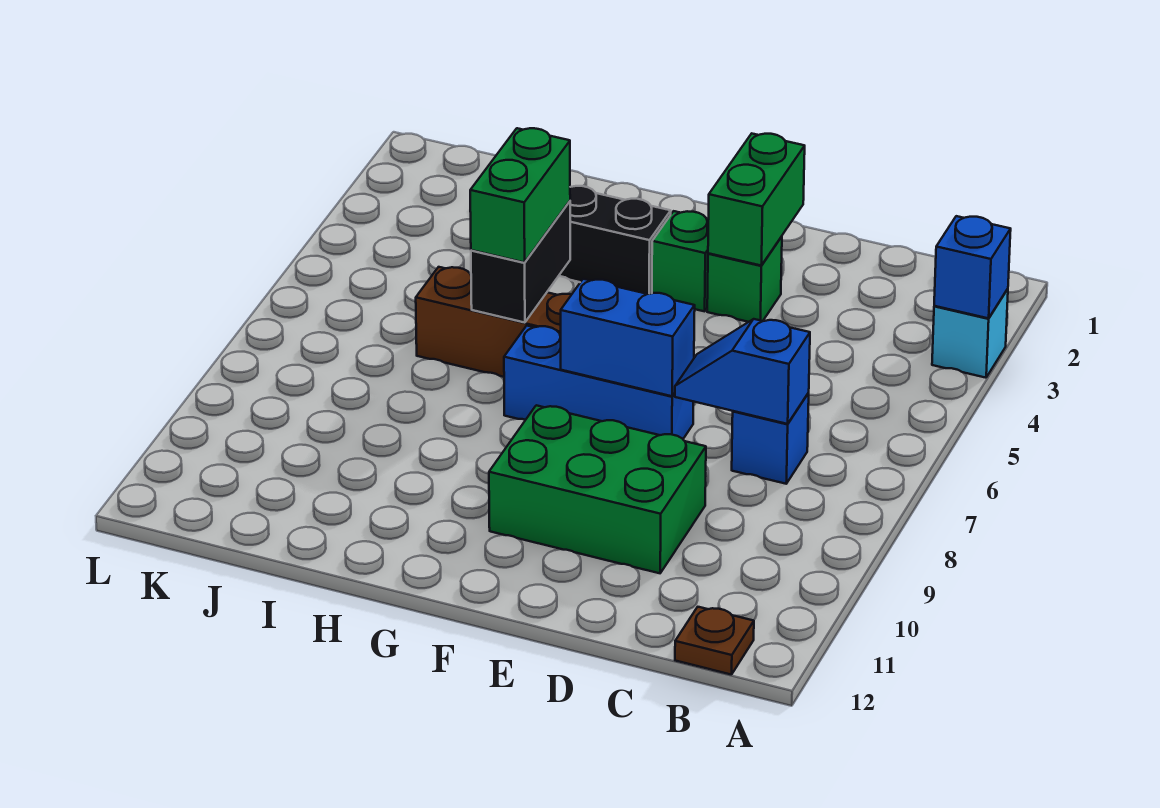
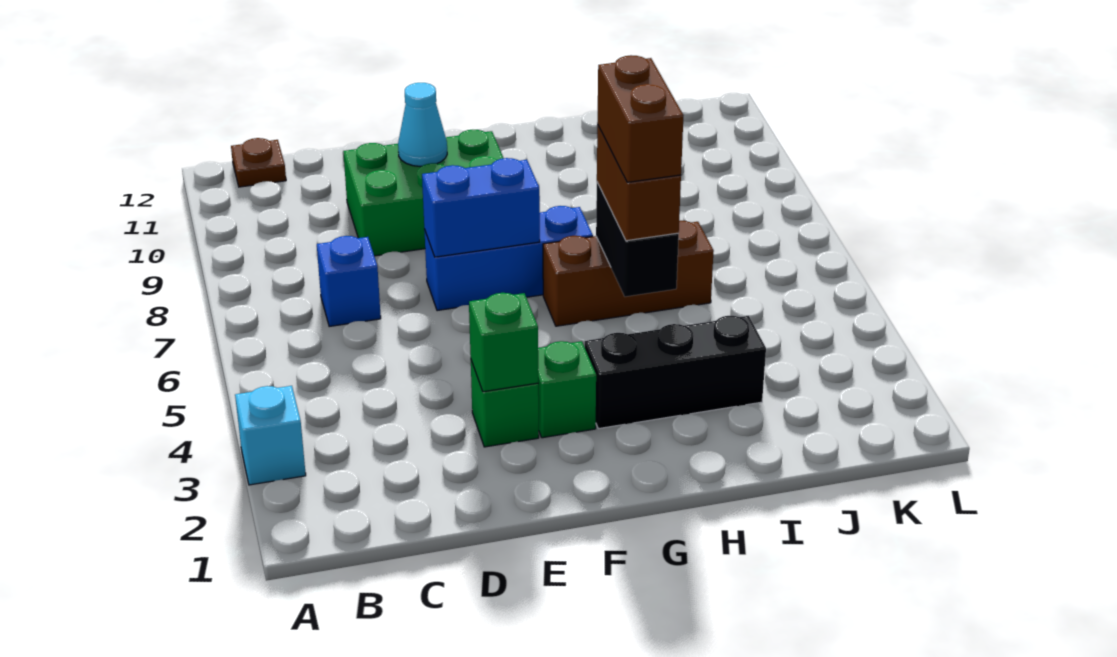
blue brick A3 level 2 -> none
blue slope C7:D7 level 2 top C -> none
green brick E2:E3 level 2 -> green brick E3 level 2
none -> cyan cone E10 level 2
green brick H5:H6 level 3 -> brown brick H5:H6 level 3
none -> brown brick H5:H6 level 4

